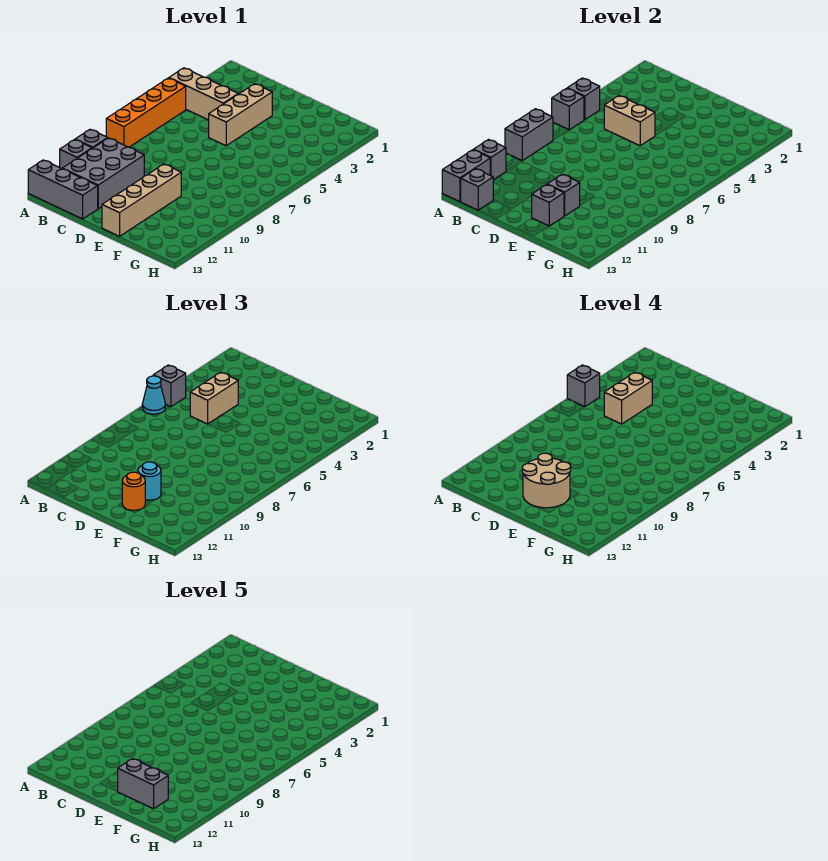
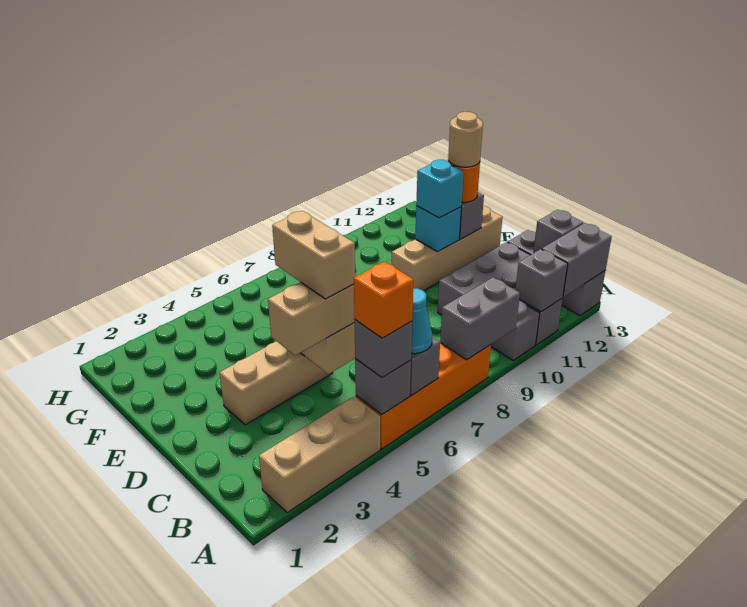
tan brick A4:C4 level 1 -> tan brick A2:A4 level 1
grey brick A5 level 4 -> orange brick A5 level 4
tan brick C4:C5 level 4 -> tan brick C5:D5 level 4
tan round brick D11:E12 level 4 -> tan round brick E12 level 4
grey brick E11 level 2 -> cyan brick E11 level 2
cyan round brick E11 level 3 -> cyan brick E11 level 3
grey brick E12:F12 level 5 -> none

